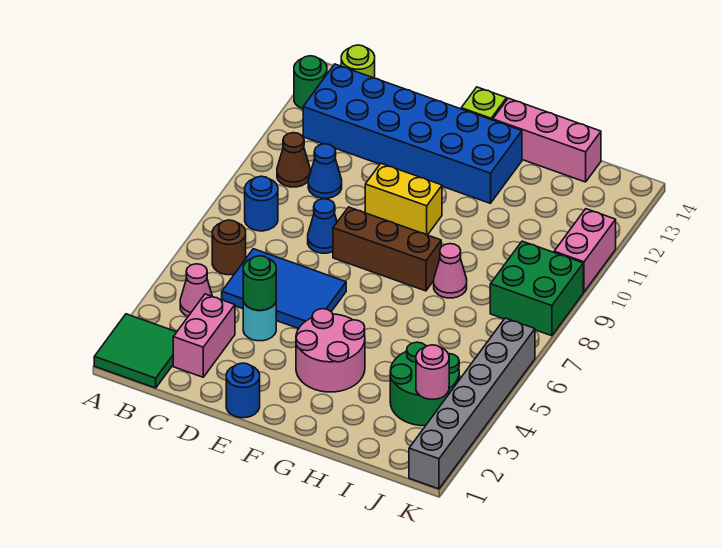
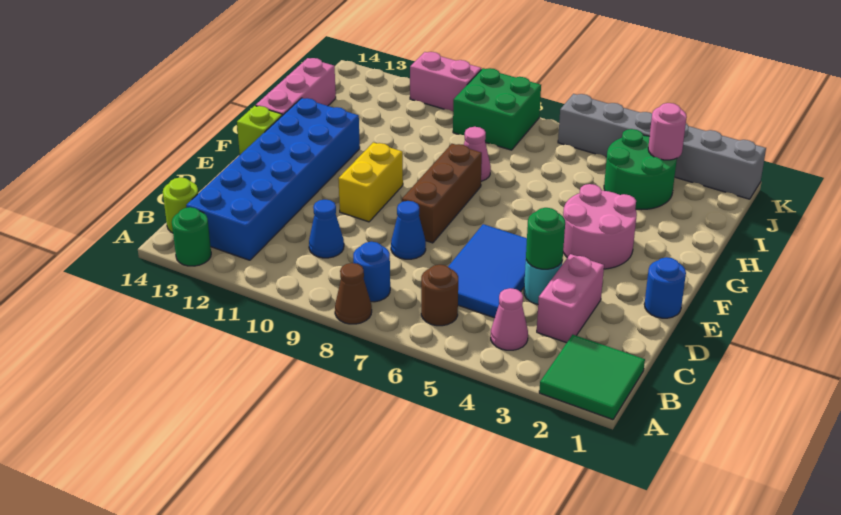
brown cone B10 level 1 -> brown cone A8 level 1
pink brick C2:C3 level 1 -> pink brick C3:D3 level 1

